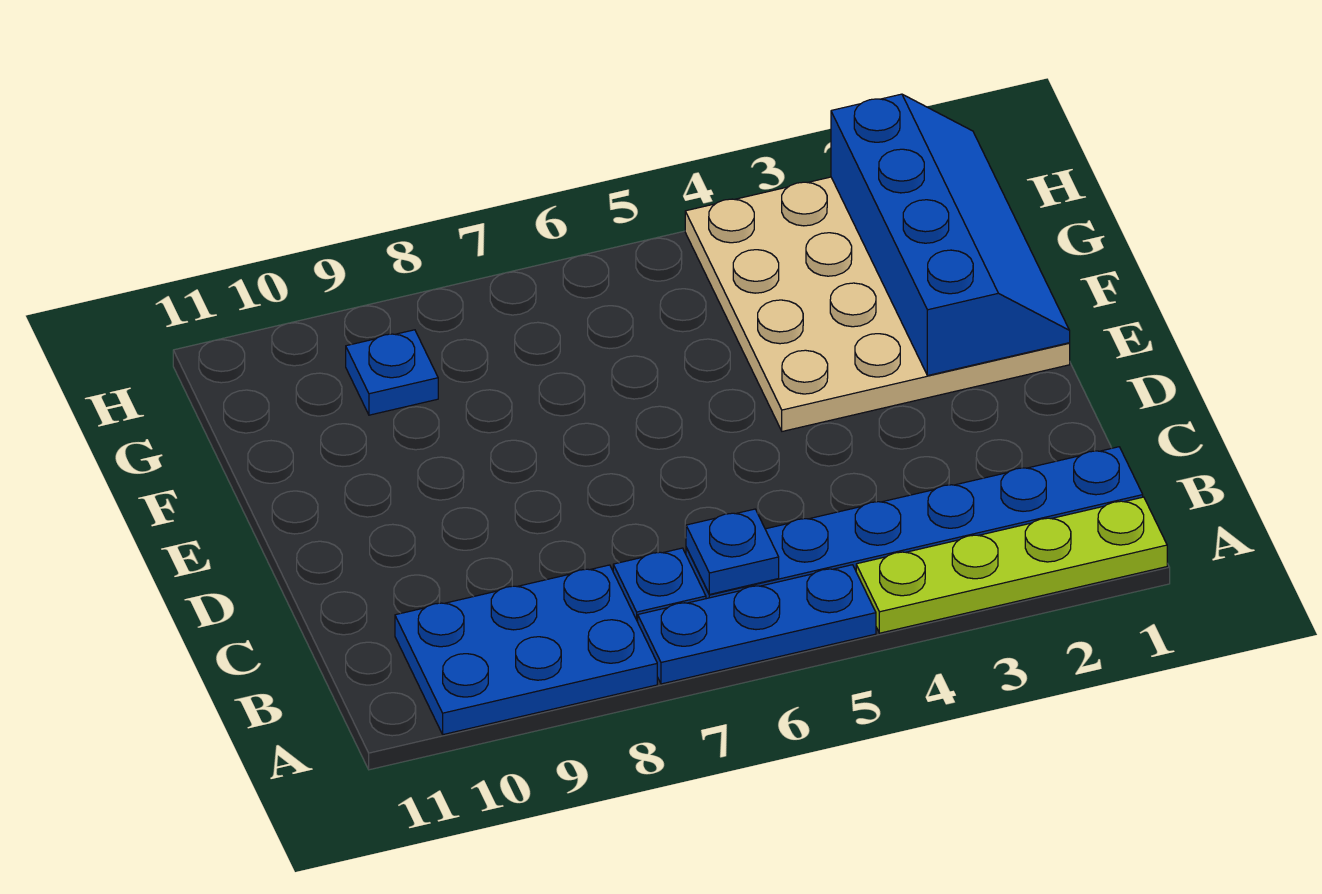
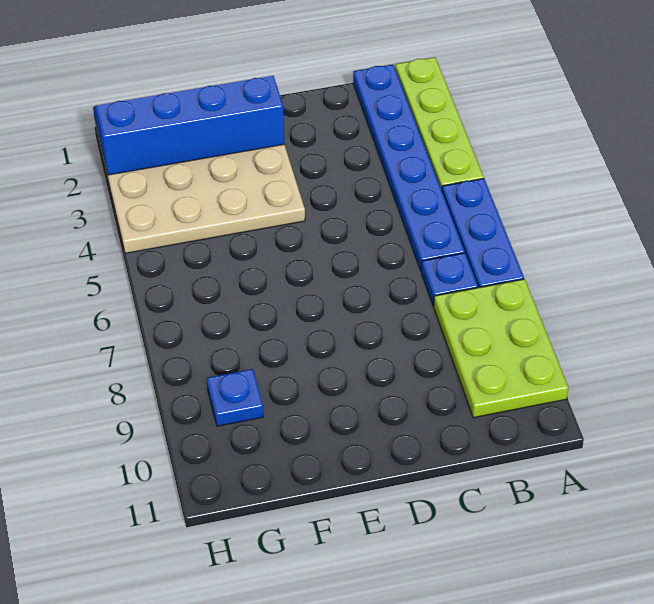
blue plate A8:B10 level 1 -> lime plate A8:B10 level 1
blue plate B6 level 2 -> none

